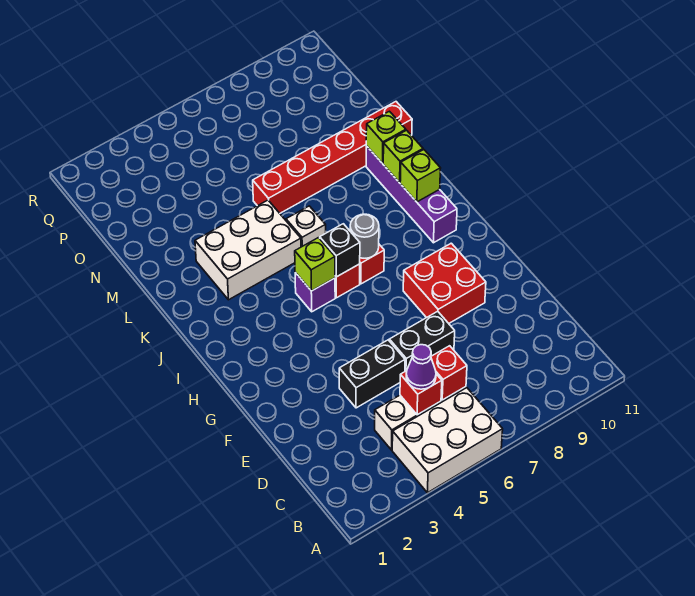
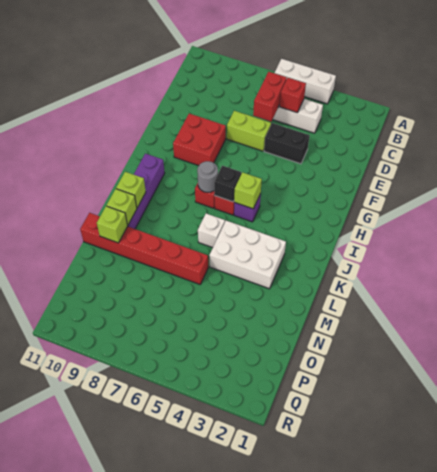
white brick A4:B6 level 1 -> white brick A4:A6 level 1
purple cone C5 level 3 -> none
red brick C6 level 2 -> red brick C6:D6 level 2
black brick E6:E7 level 1 -> lime brick E6:E7 level 1
lime brick J10 level 2 -> lime brick M10 level 2

